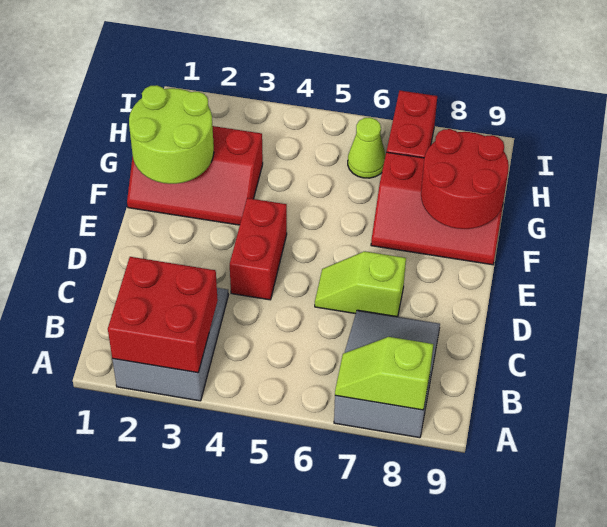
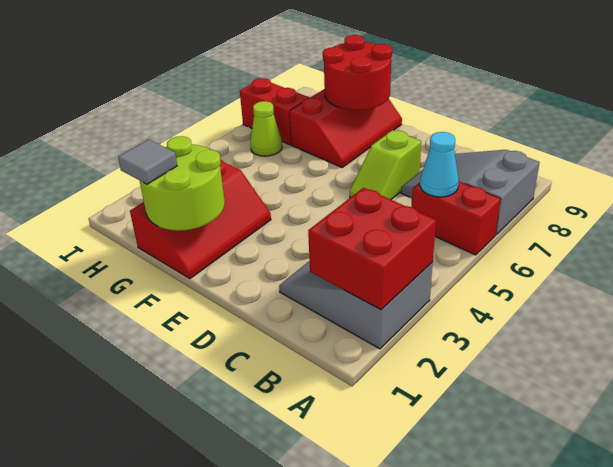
lime slope A7:A8 level 2 top 8 -> none
none -> cyan cone B6 level 2
red brick D4:E4 level 1 -> red brick A6:B6 level 1
none -> grey tile G1 level 3

